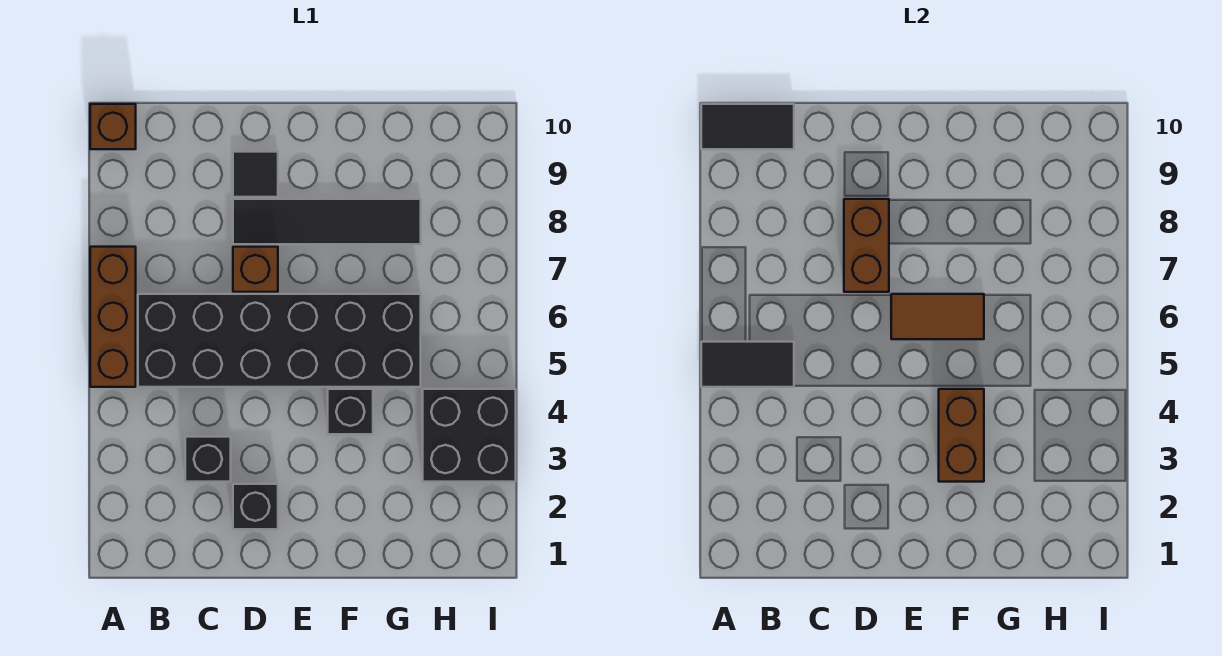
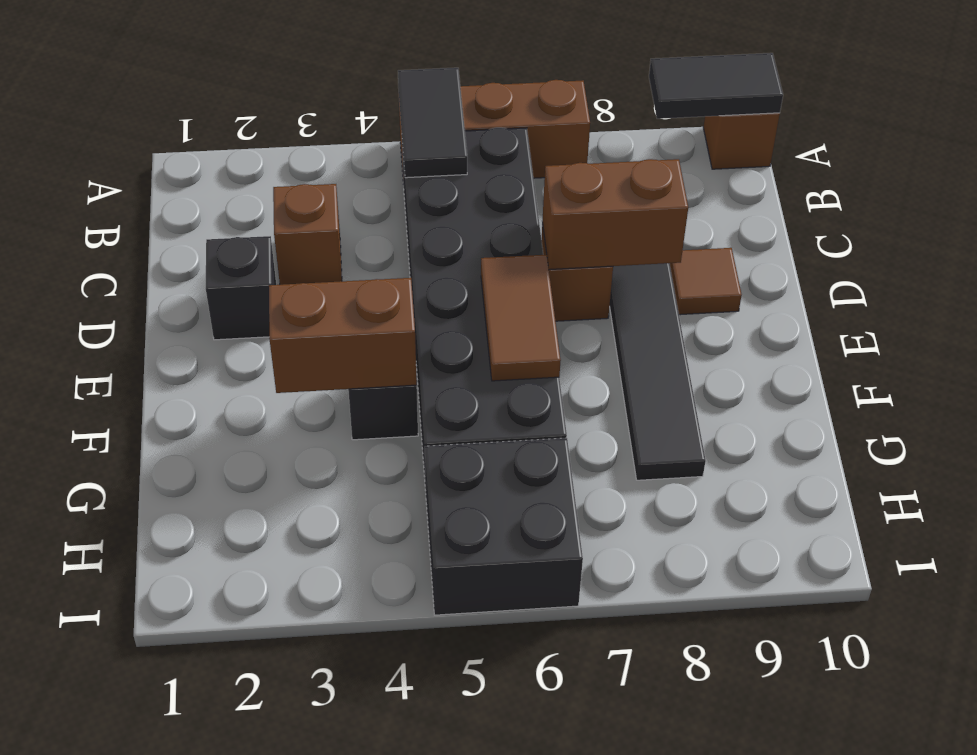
black tile A10:B10 level 2 -> black tile A9:A10 level 2
black brick C3 level 1 -> brown brick C3 level 1
black tile D9 level 1 -> brown tile D9 level 1
black brick H3:I4 level 1 -> black brick H5:I6 level 1

